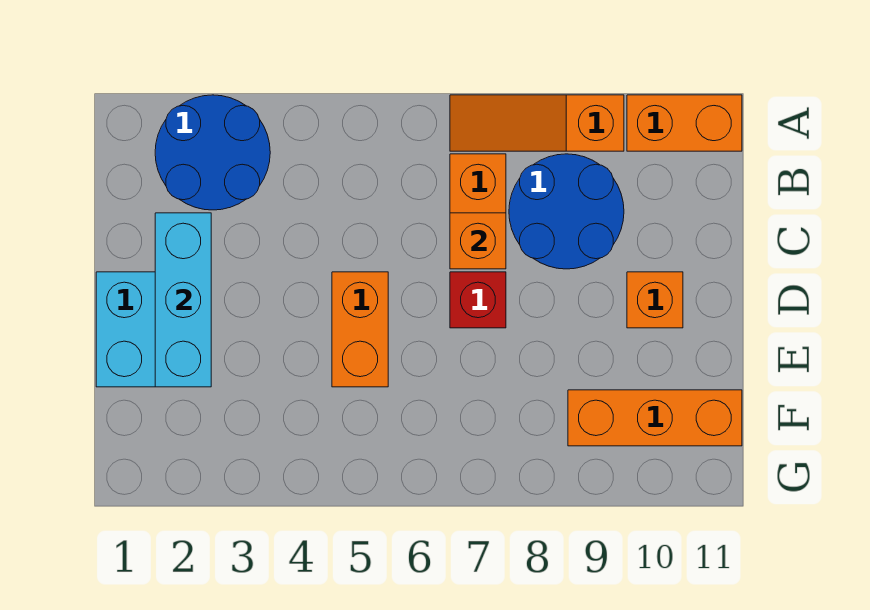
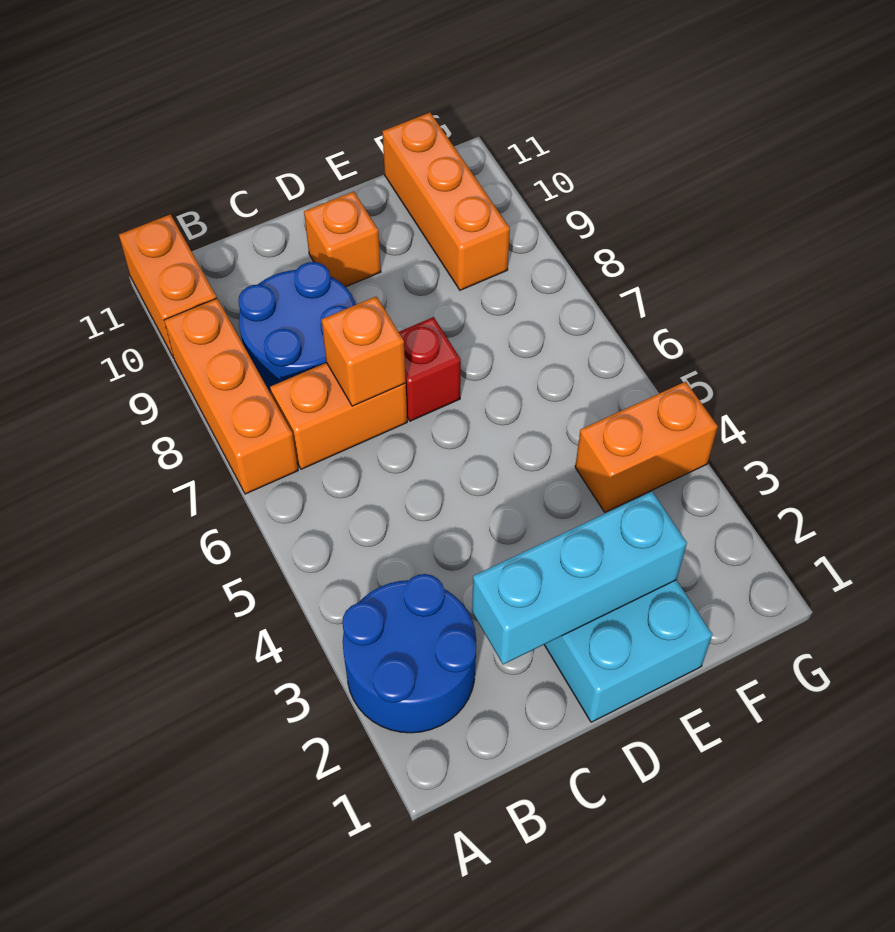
orange slope A7:A9 level 1 top 9 -> orange brick A7:A9 level 1
orange brick D5:E5 level 1 -> orange brick F4:G4 level 1

